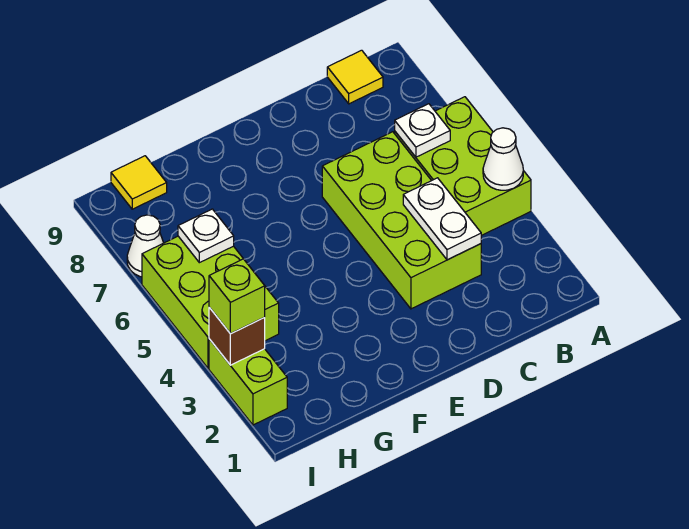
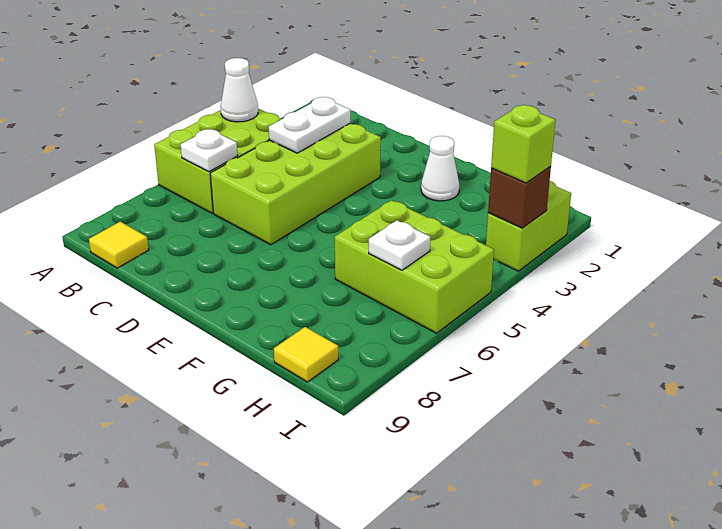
lime brick H4:I6 level 1 -> lime brick G5:I6 level 1
white cone I7 level 1 -> white cone F2 level 1

